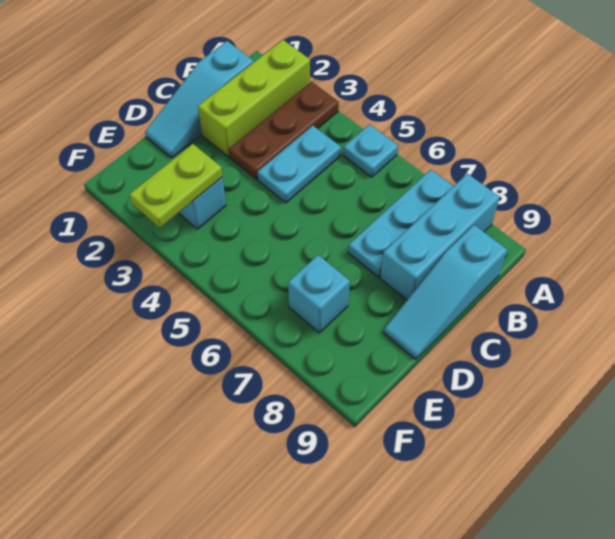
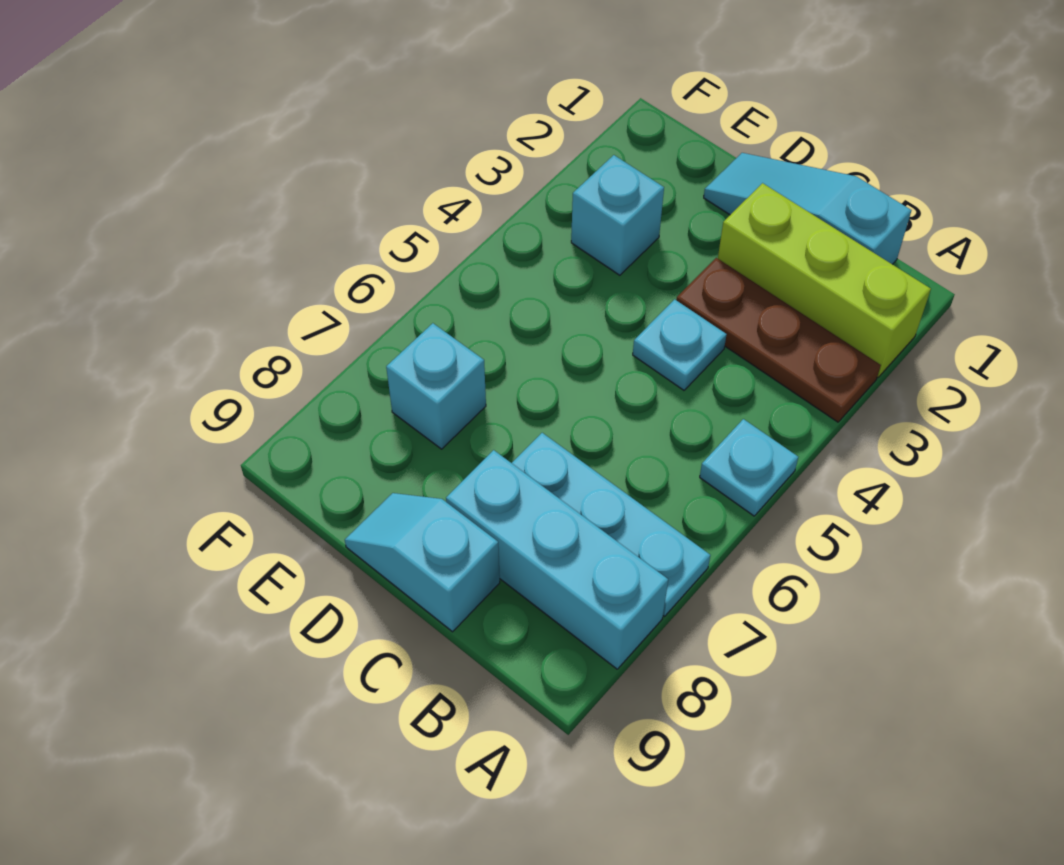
cyan plate B4:C4 level 1 -> cyan plate C4 level 1
cyan slope B9:D9 level 1 top B -> cyan slope C9:D9 level 1 top C
lime plate E3:F3 level 2 -> none

